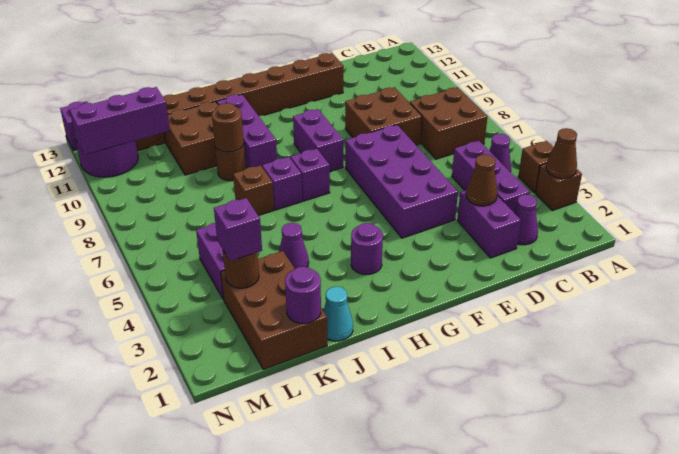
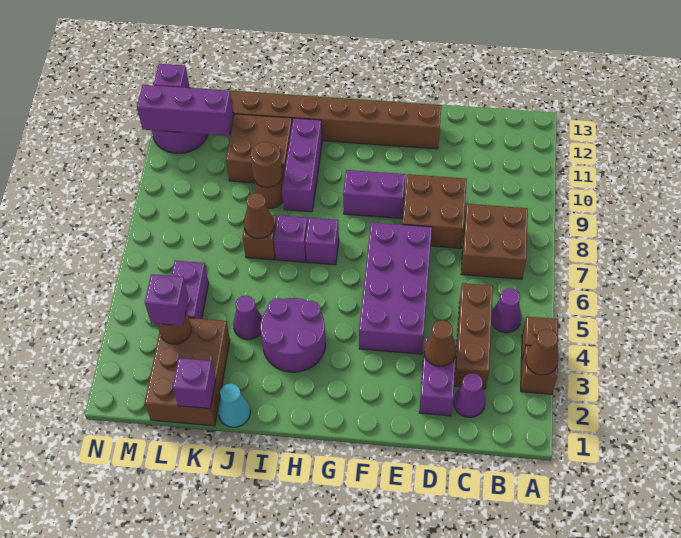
purple brick C3:C5 level 1 -> brown brick C3:C5 level 1
purple brick G8:G9 level 1 -> purple brick F9:G9 level 1
purple round brick H3 level 1 -> purple round brick H3:I4 level 1
none -> brown cone J7 level 2
purple round brick K1 level 2 -> purple brick K1 level 2

